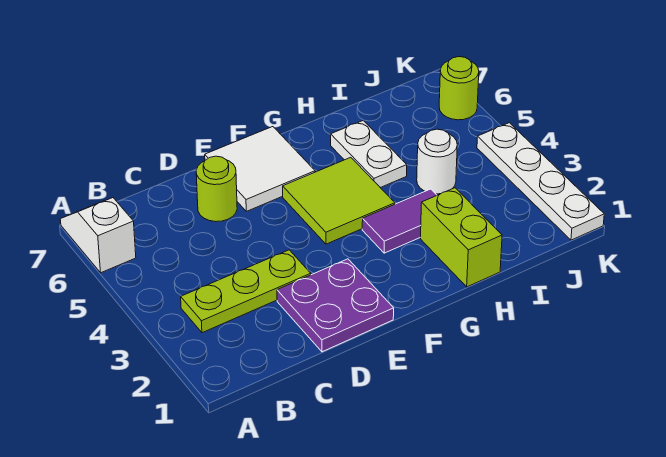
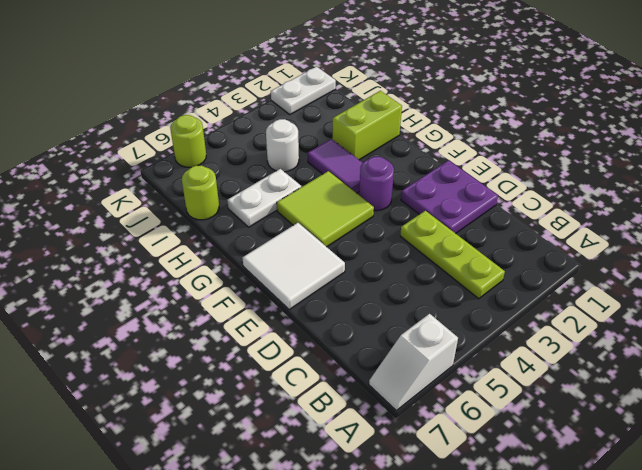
lime round brick D6 level 1 -> lime round brick I7 level 1
none -> purple round brick F3 level 1
white plate K1:K4 level 1 -> white plate K1:K2 level 1

